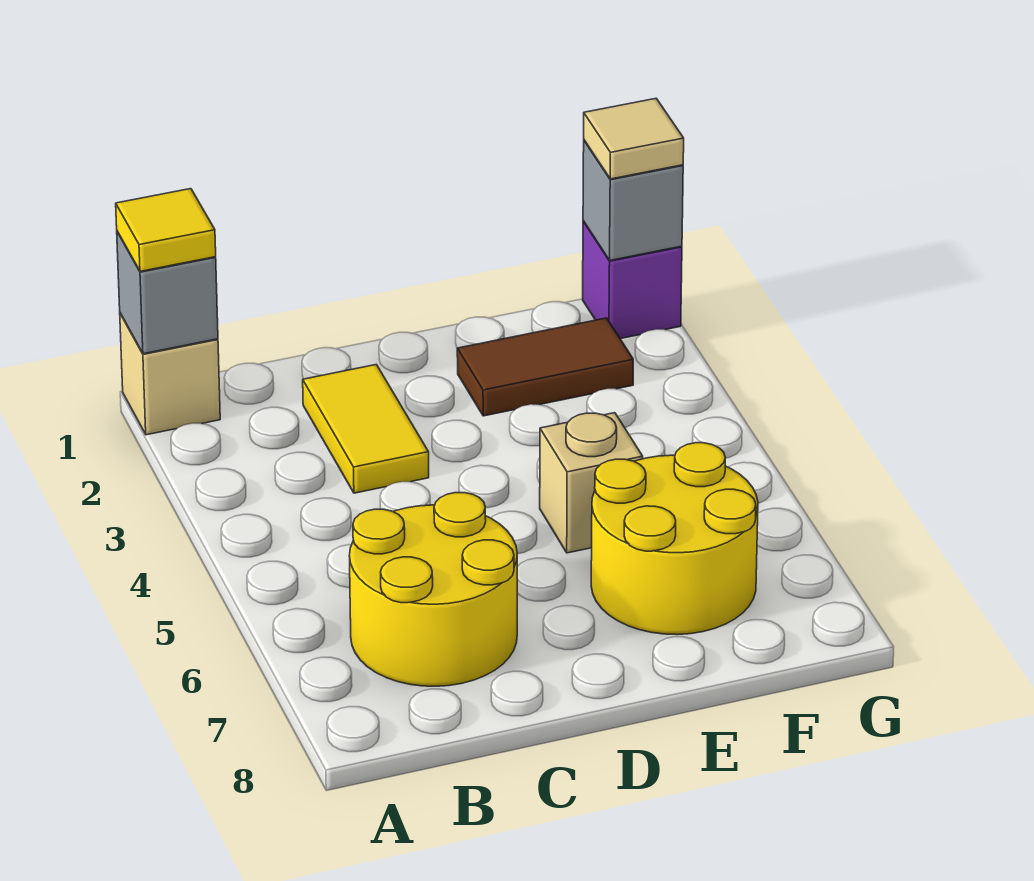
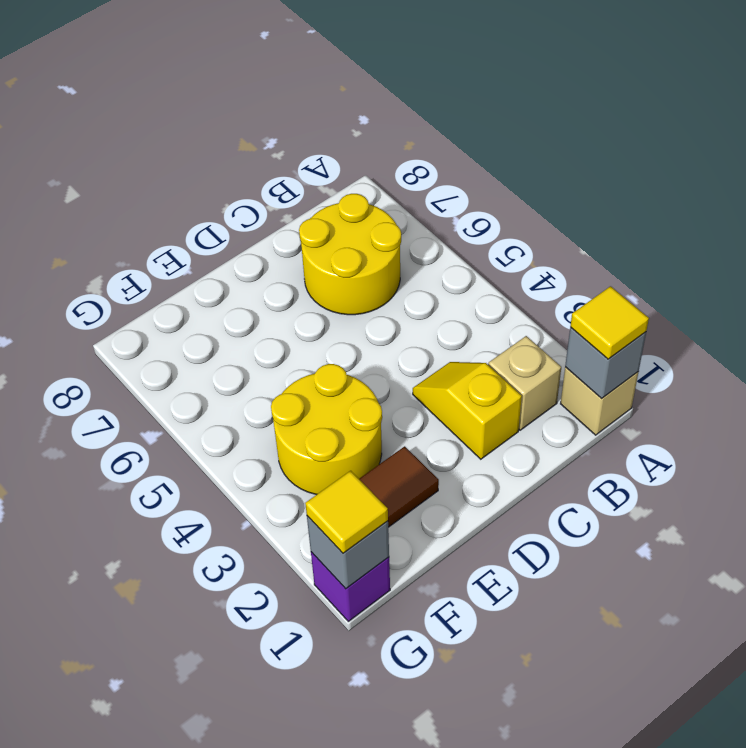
yellow tile C2:C3 level 1 -> yellow slope C2:C3 level 1 top 2
tan brick E5 level 1 -> tan brick B2 level 1
yellow round brick E6:F7 level 1 -> yellow round brick E3:F4 level 1
tan tile G1 level 3 -> yellow tile G1 level 3

